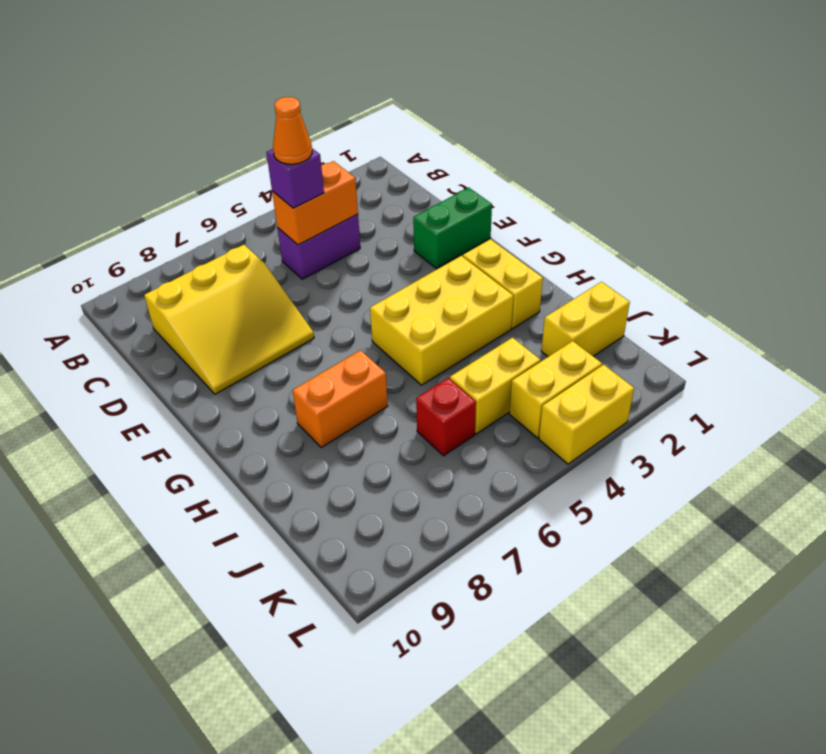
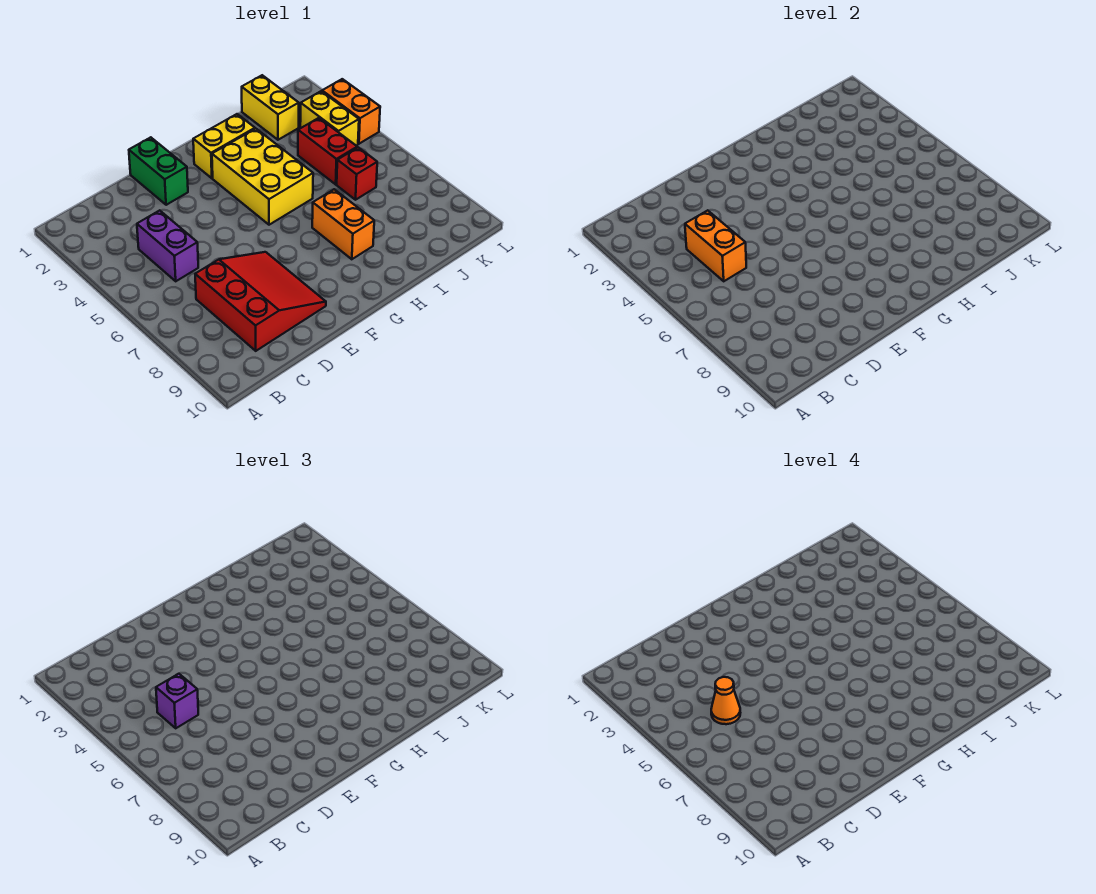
yellow slope C7:E9 level 1 top C -> red slope C7:E9 level 1 top C
yellow brick J4:J5 level 1 -> red brick J4:J5 level 1
yellow brick L3:L4 level 1 -> orange brick L3:L4 level 1

